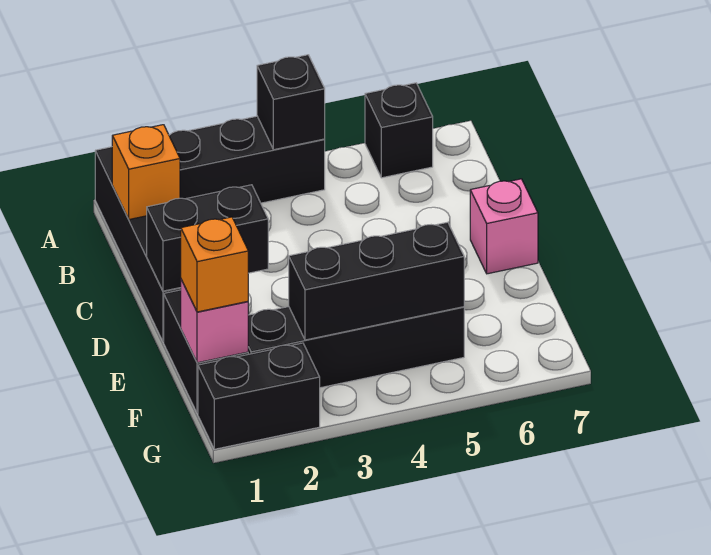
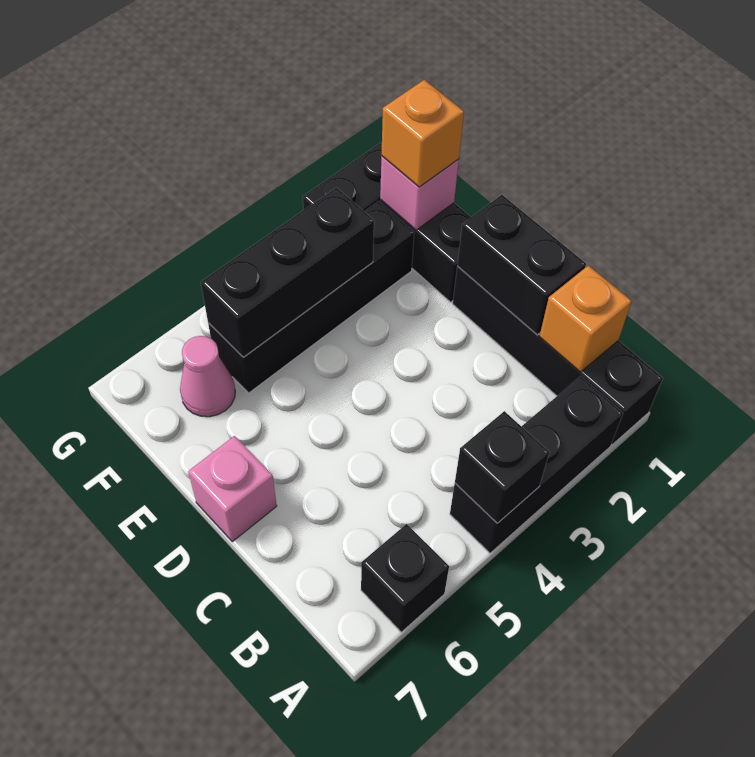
black brick D1:D2 level 2 -> black brick C1:D1 level 2
none -> pink cone F6 level 1

